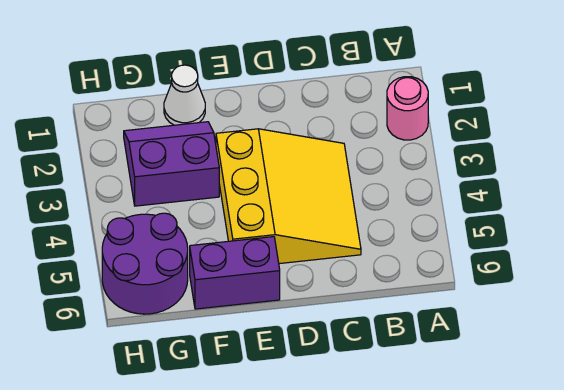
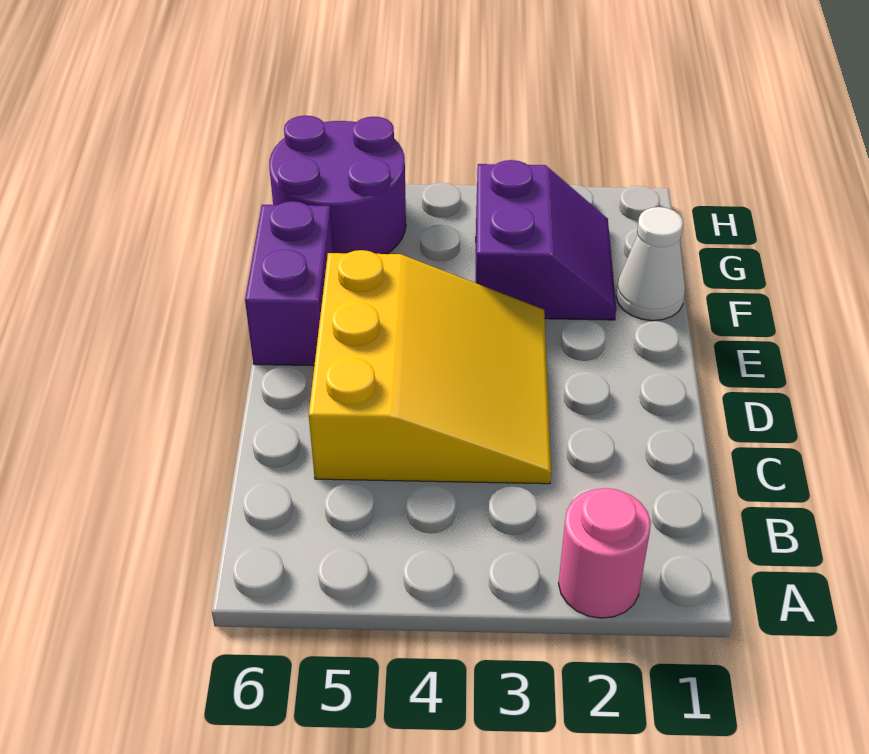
yellow slope C3:E5 level 1 top E -> yellow slope C3:E5 level 1 top 5

